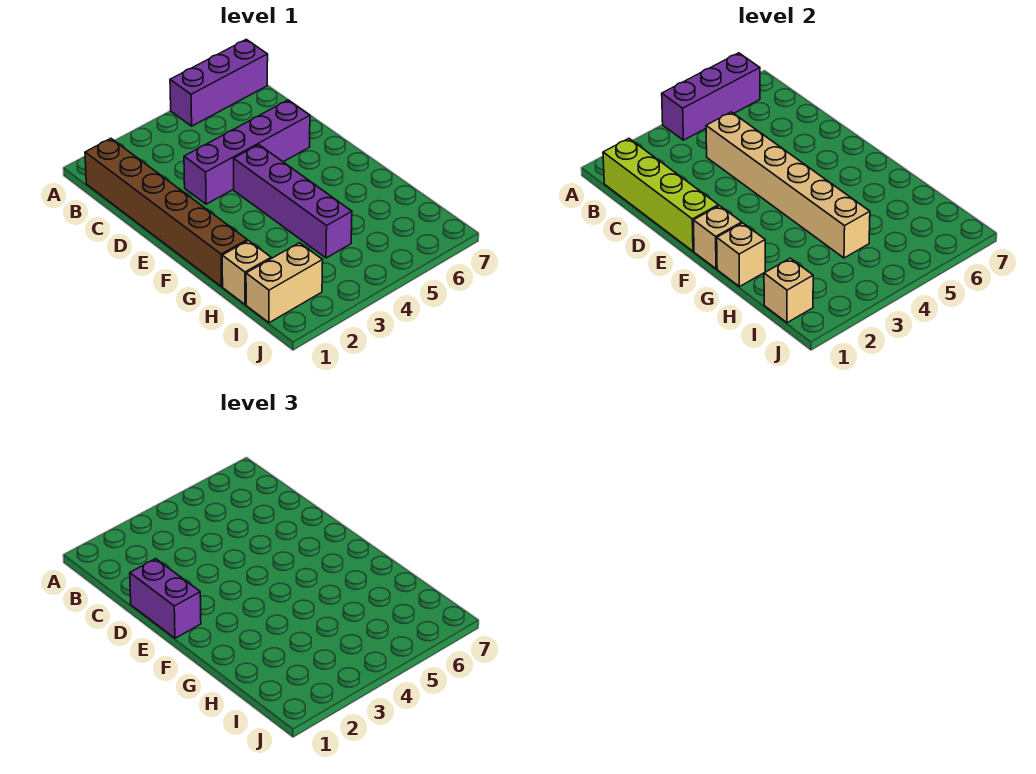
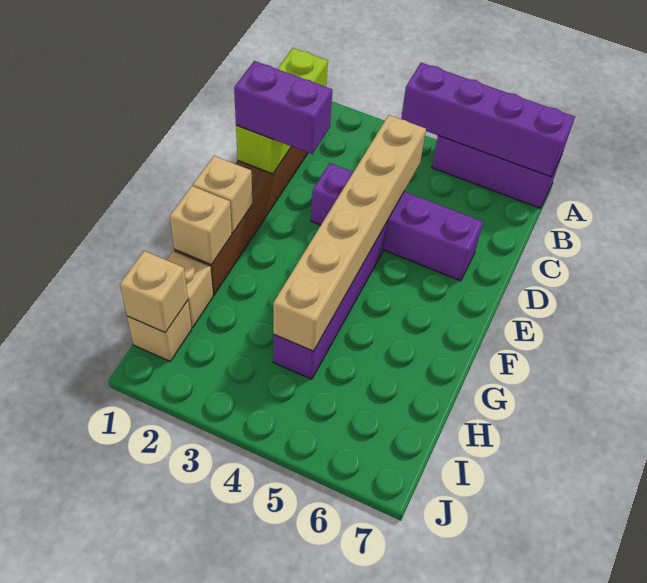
purple brick A4:A6 level 2 -> purple brick A4:A7 level 2
lime brick B1:E1 level 2 -> lime brick B1:D1 level 2
purple brick D1:E1 level 3 -> purple brick D1:D2 level 3
tan brick I1:I2 level 1 -> tan brick I1 level 1

